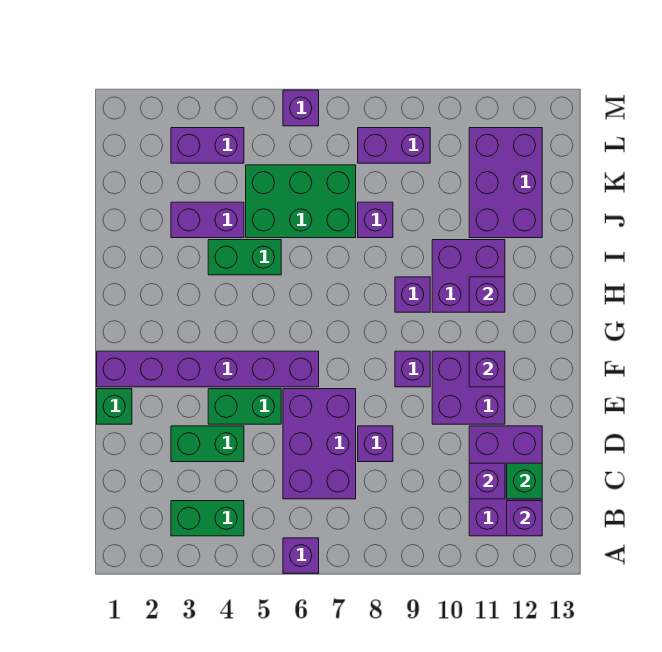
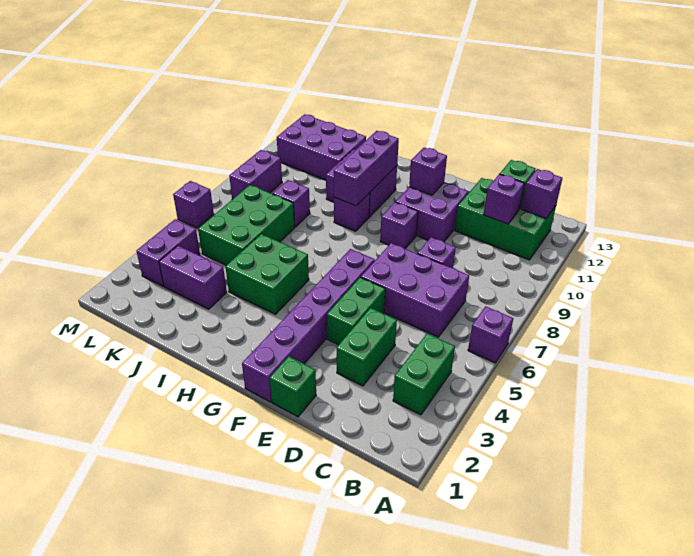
purple brick B11:D12 level 1 -> green brick B11:D12 level 1
purple brick H11 level 2 -> purple brick H9:H11 level 2
green brick I4:I5 level 1 -> green brick H4:I5 level 1
purple brick J3:J4 level 1 -> purple brick J3:K3 level 1

